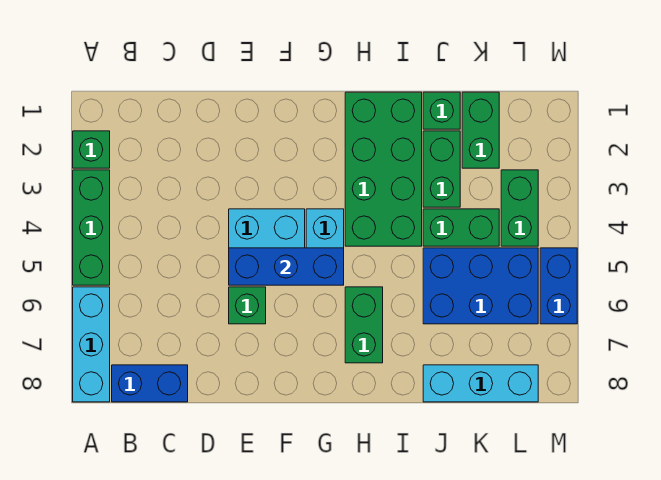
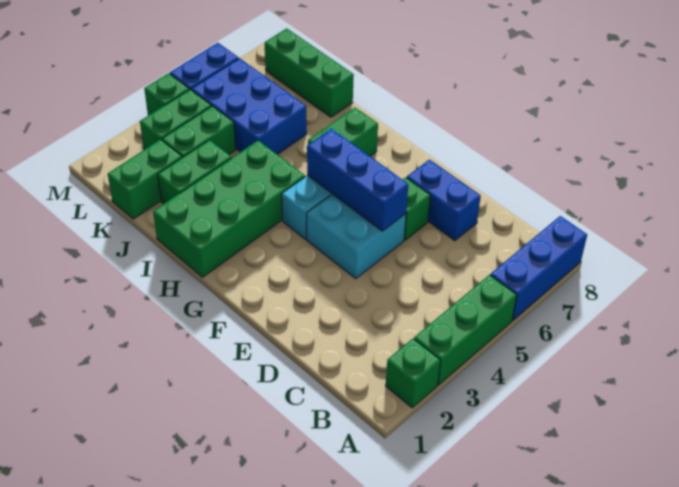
cyan brick A6:A8 level 1 -> blue brick A6:A8 level 1
blue brick B8:C8 level 1 -> blue brick D7:E7 level 1
green brick J1 level 1 -> green brick M4 level 1
green brick J4:K4 level 1 -> green brick K3:K4 level 1
cyan brick J8:L8 level 1 -> green brick J8:L8 level 1

